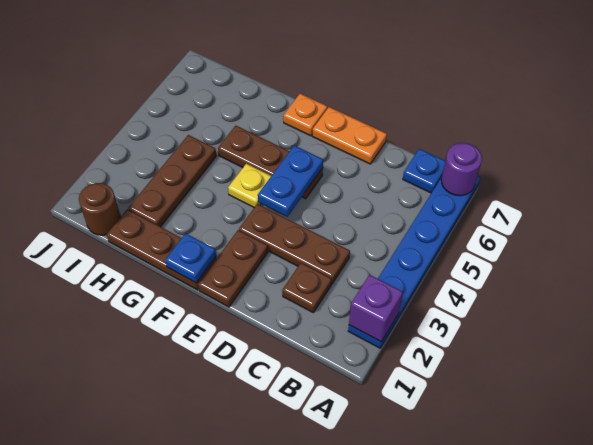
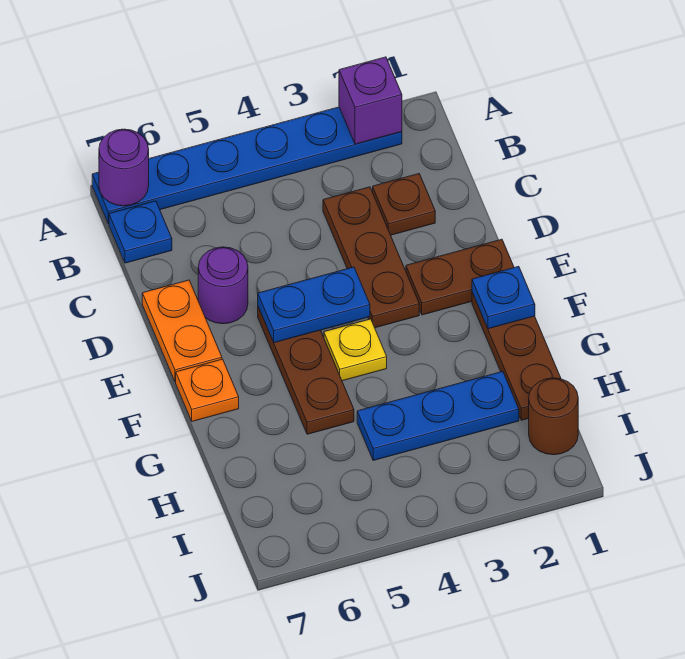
none -> purple round brick D6 level 1
brown plate H2:H4 level 1 -> blue plate H2:H4 level 1

